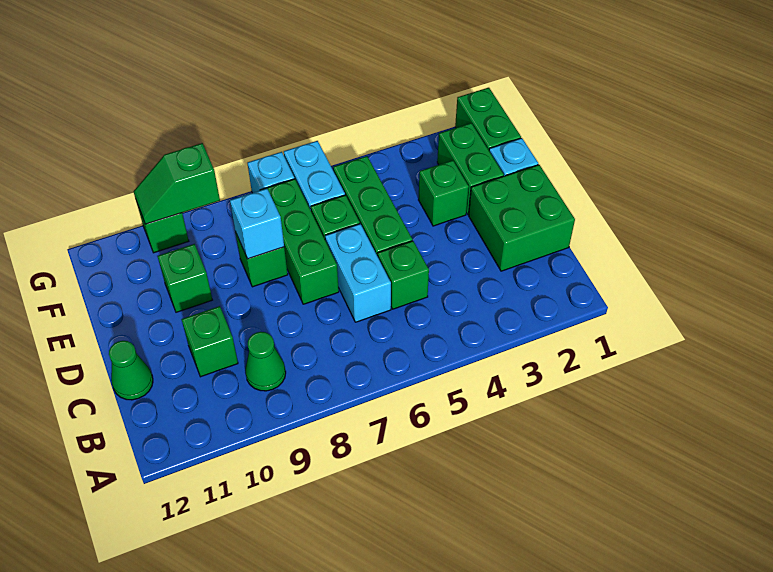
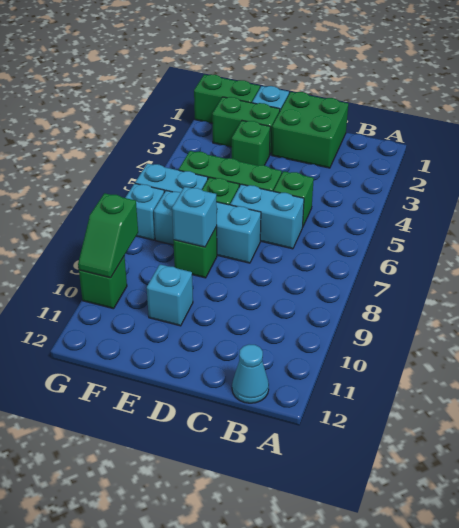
green cone B9 level 1 -> none
none -> cyan cone B12 level 1
green brick C10 level 1 -> none
green cone C12 level 1 -> none
green brick D7:F7 level 1 -> cyan brick D7:F7 level 1
green brick E10 level 1 -> cyan brick E10 level 1

